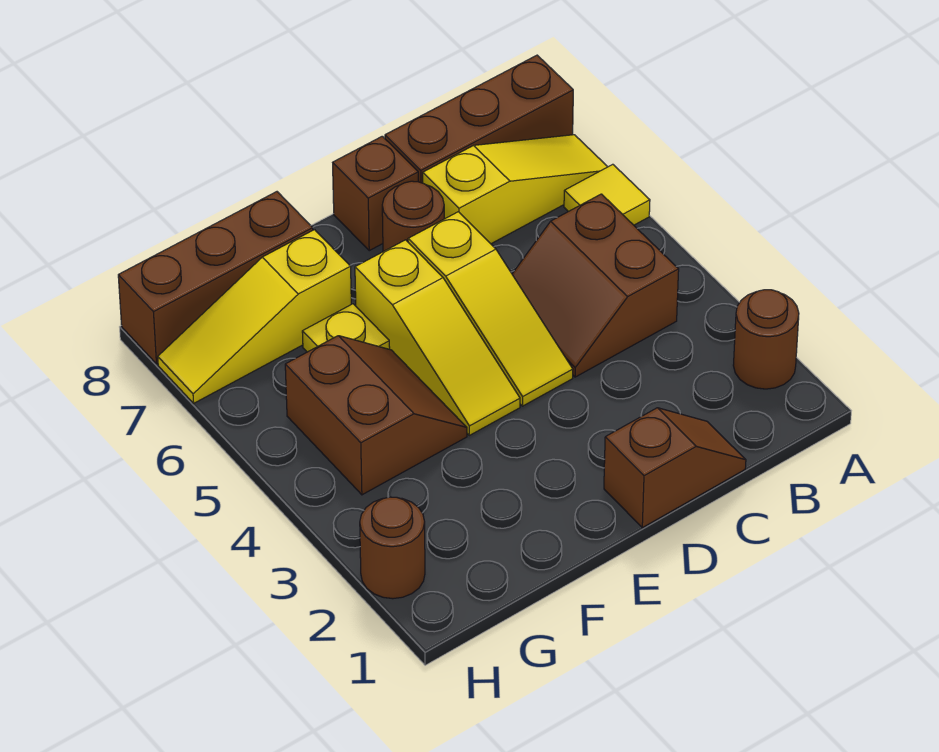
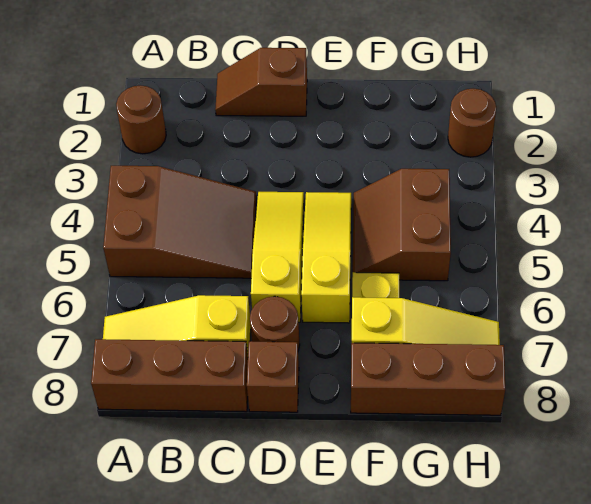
yellow tile A6 level 1 -> none
brown slope B4:C5 level 1 top B -> brown slope A4:C5 level 1 top A

